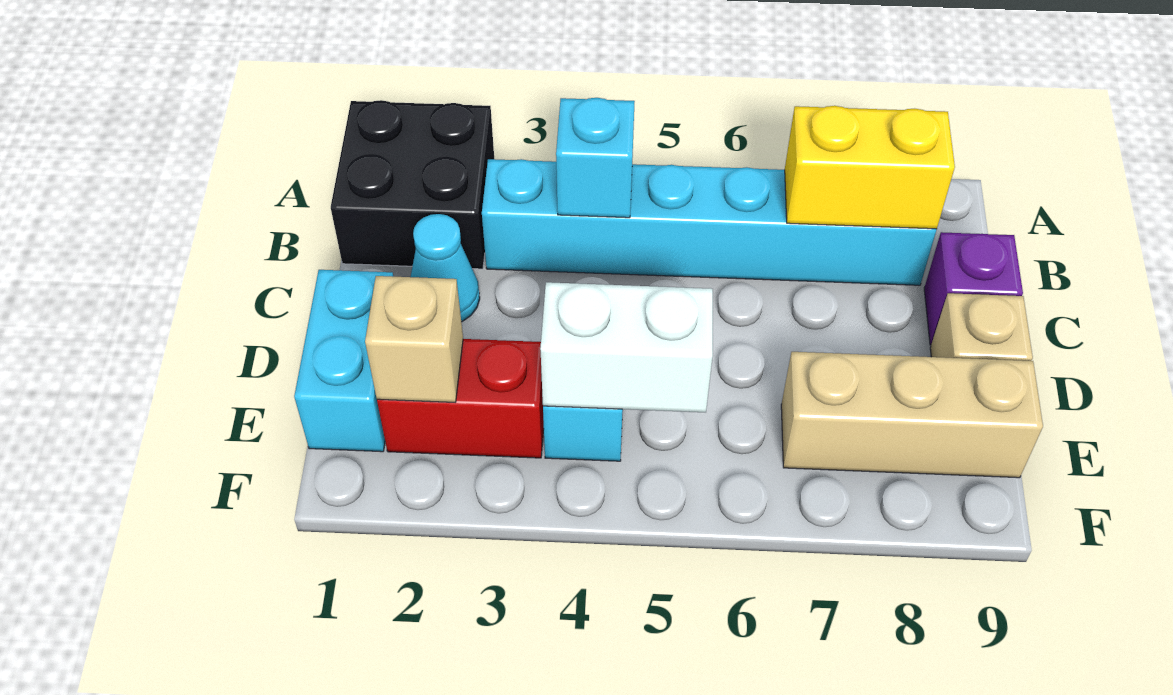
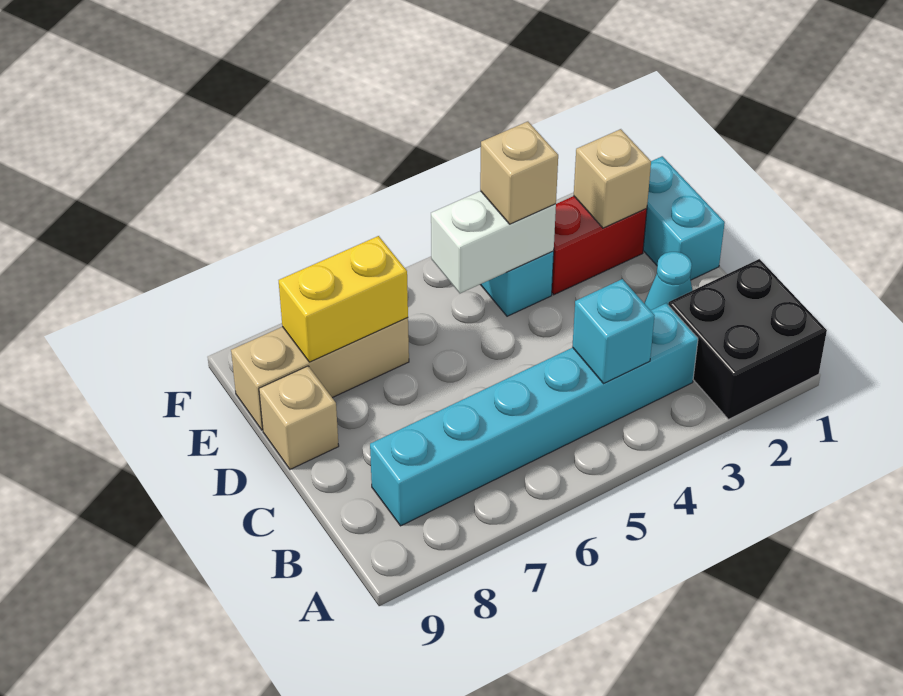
yellow brick B7:B8 level 2 -> yellow brick E7:E8 level 2
purple brick C9 level 1 -> none
none -> tan brick E4 level 3

